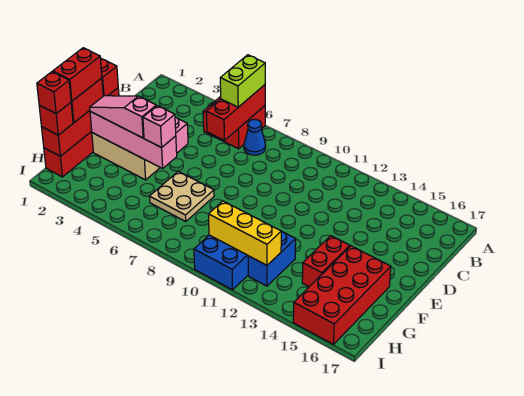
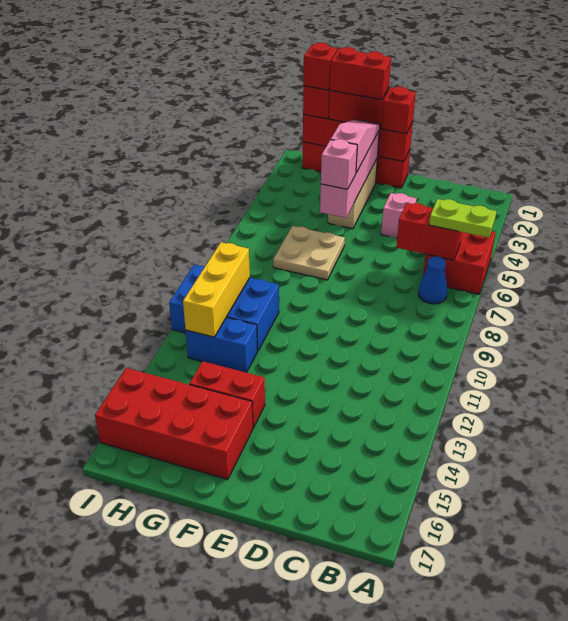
red brick A6:C6 level 2 -> red brick B6:C6 level 2
lime brick A6:B6 level 3 -> lime plate A6:B6 level 3

